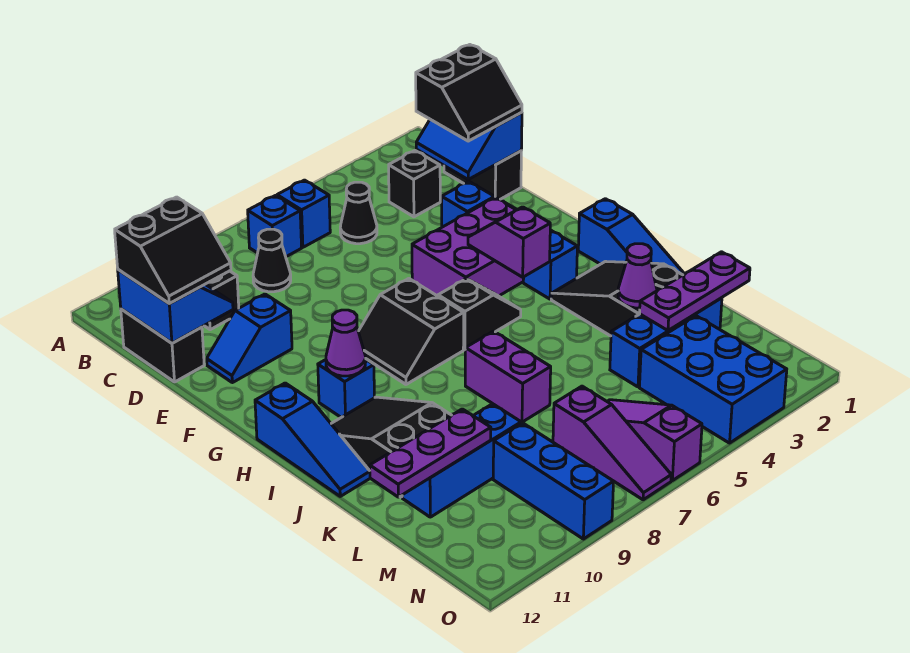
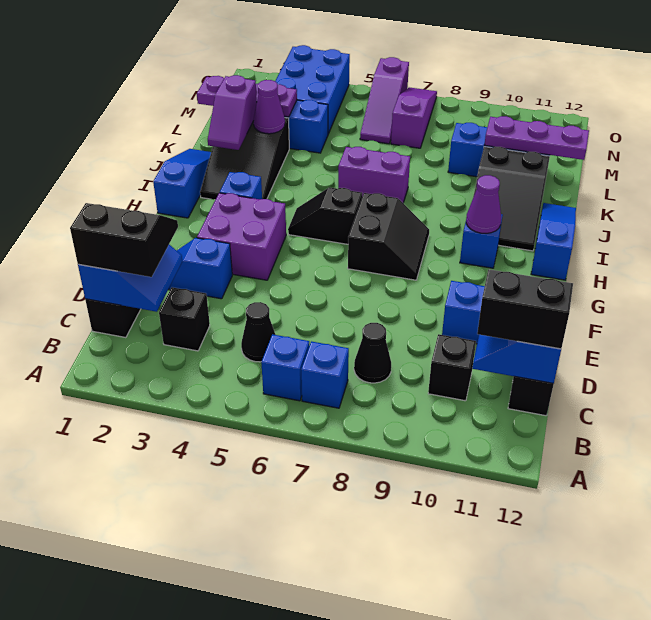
purple brick F3:G5 level 1 -> purple brick F3:G4 level 1
purple slope G4:H4 level 2 top H -> purple slope J2:K2 level 2 top K
purple brick J7:K7 level 1 -> purple brick J6:J7 level 1
blue brick M9:O9 level 1 -> none

